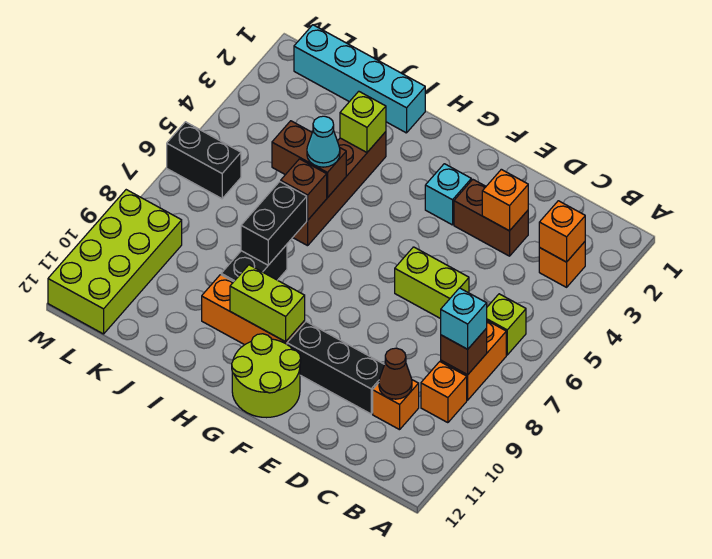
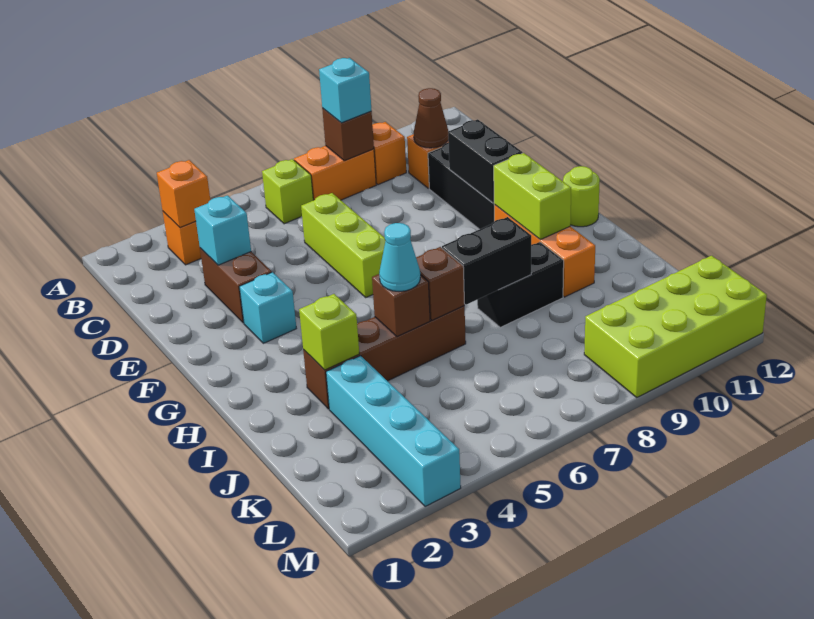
orange brick D3 level 2 -> cyan brick D3 level 2
lime brick D6:E6 level 1 -> lime brick D6:F6 level 1
lime round brick F11:G12 level 1 -> lime round brick G12 level 1
cyan brick I1:L1 level 1 -> cyan brick J3:M3 level 1
brown brick I5:J5 level 2 -> brown brick I5 level 2
black brick L6:M6 level 1 -> black brick E10:F10 level 2

